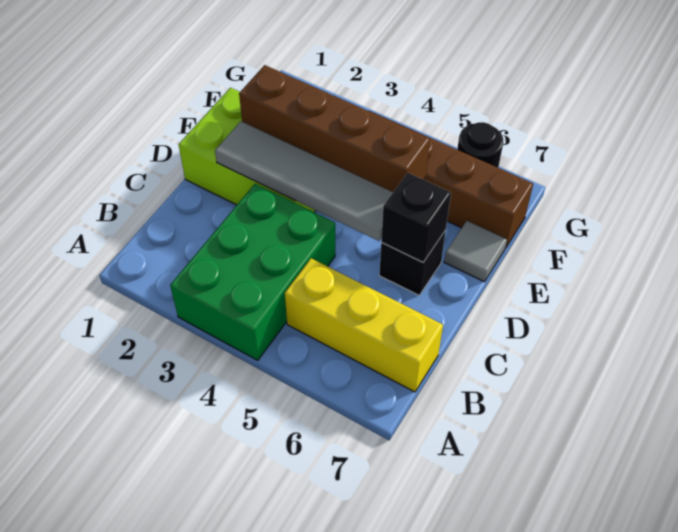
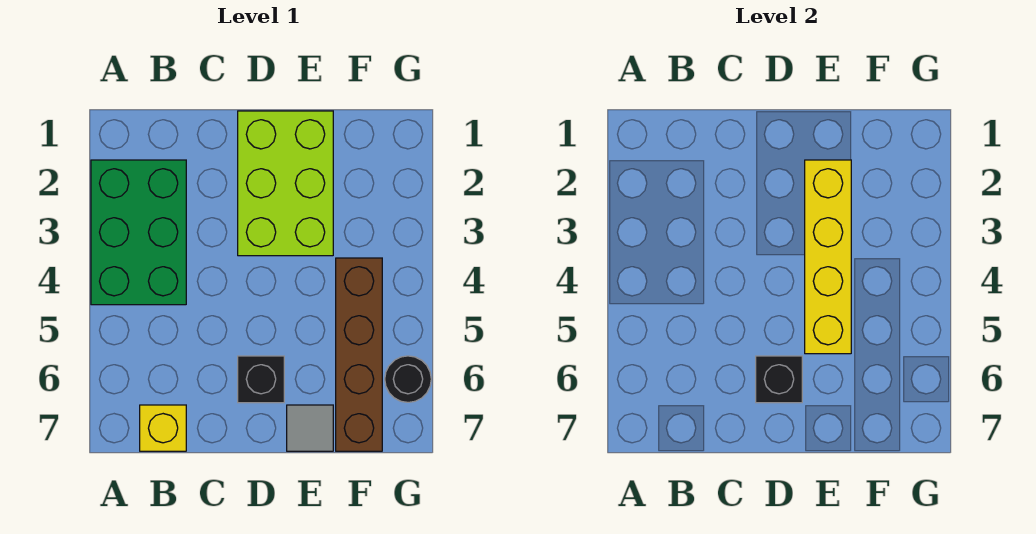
green brick A3:C4 level 1 -> green brick A2:B4 level 1
yellow brick B5:B7 level 1 -> yellow brick B7 level 1
grey tile D2:D5 level 2 -> none
brown brick E2:E5 level 2 -> yellow brick E2:E5 level 2

